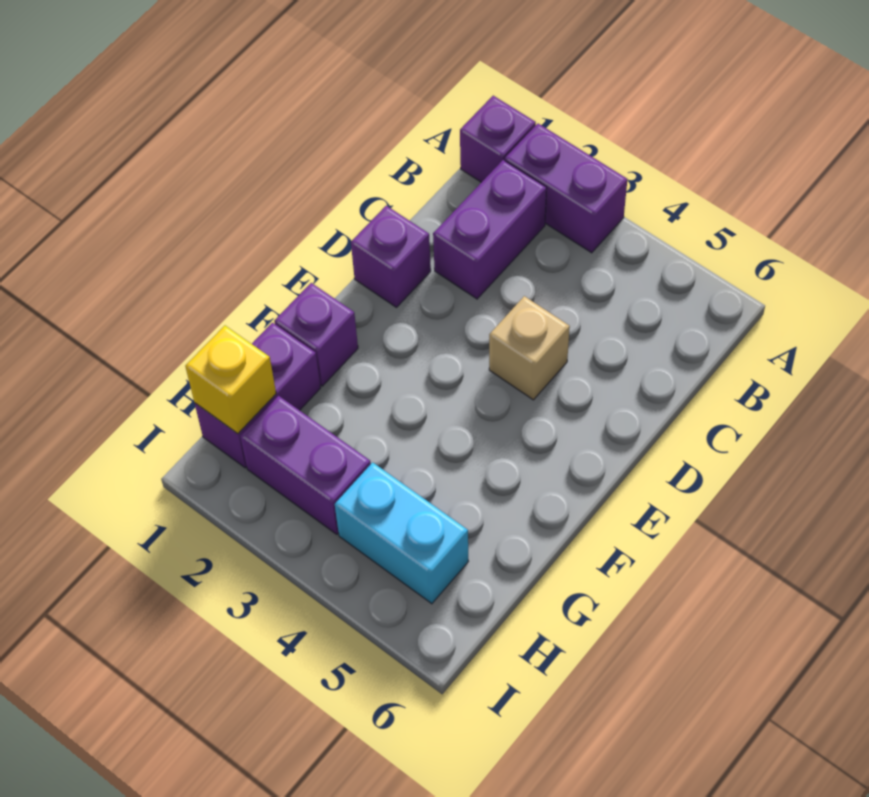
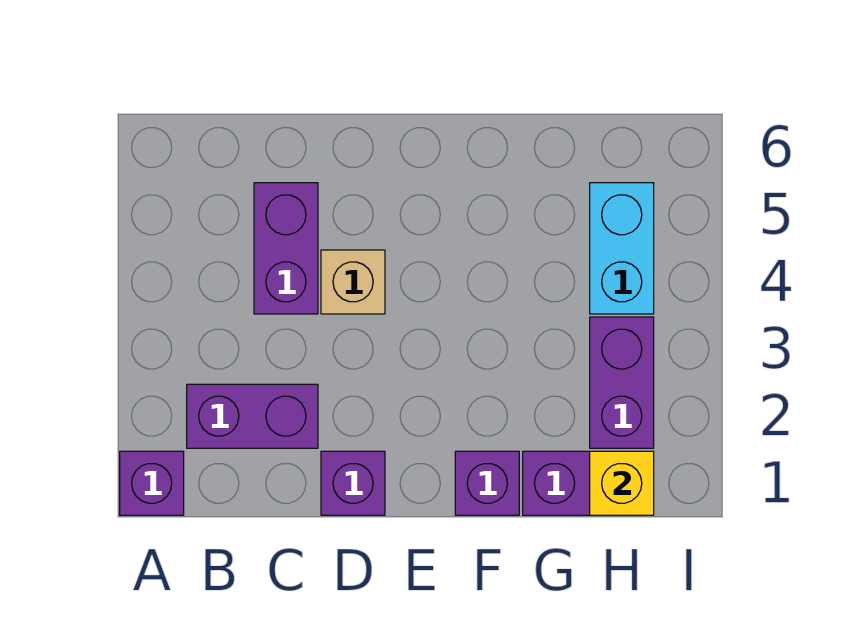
purple brick A2:A3 level 1 -> purple brick C4:C5 level 1

